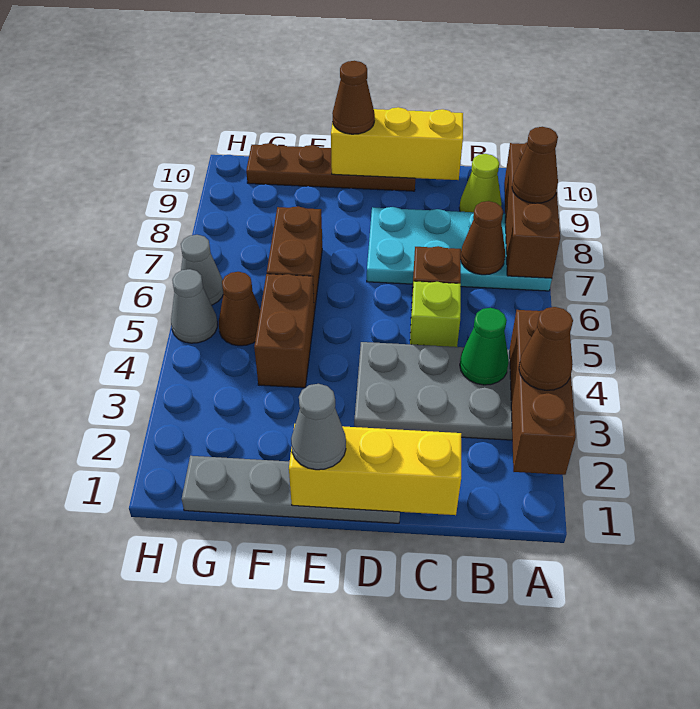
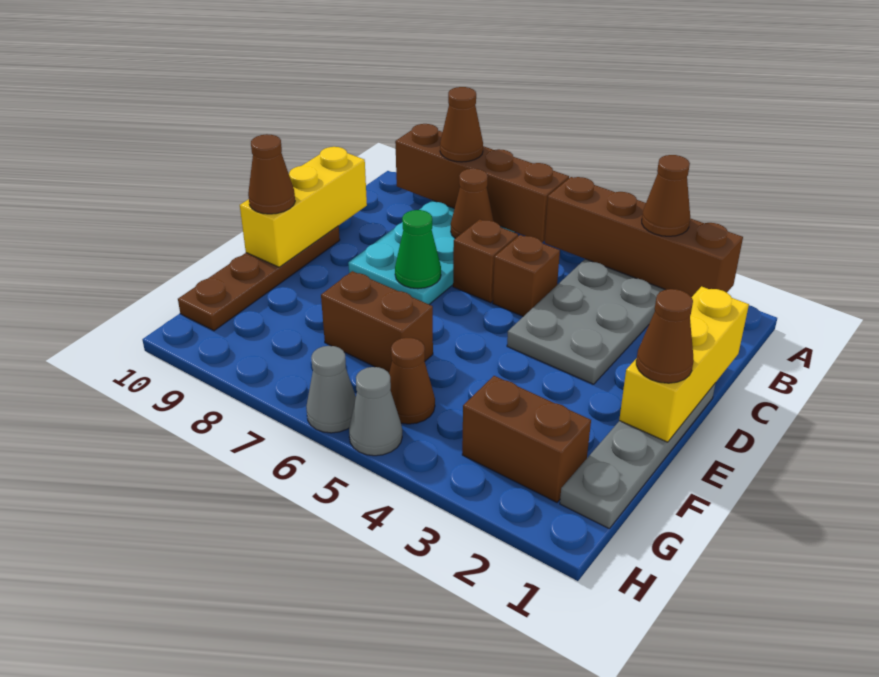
brown brick A2:A4 level 2 -> brown brick A2:A5 level 2
brown brick A7:A9 level 2 -> brown brick A6:A9 level 2
green cone B4 level 2 -> green cone D7 level 2
lime cone B9 level 1 -> none
lime brick C5 level 1 -> brown brick C5 level 1
grey cone E1 level 3 -> brown cone E1 level 3
brown brick F4:F5 level 1 -> brown brick G2:G3 level 1

